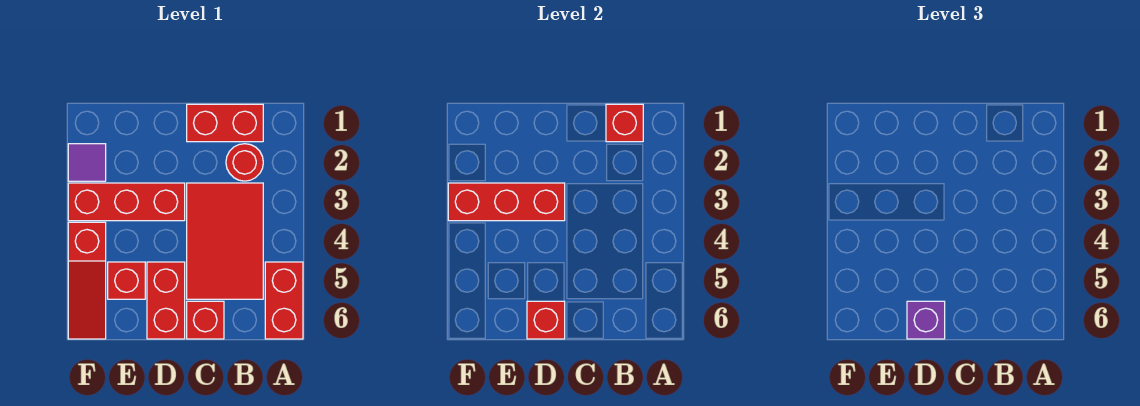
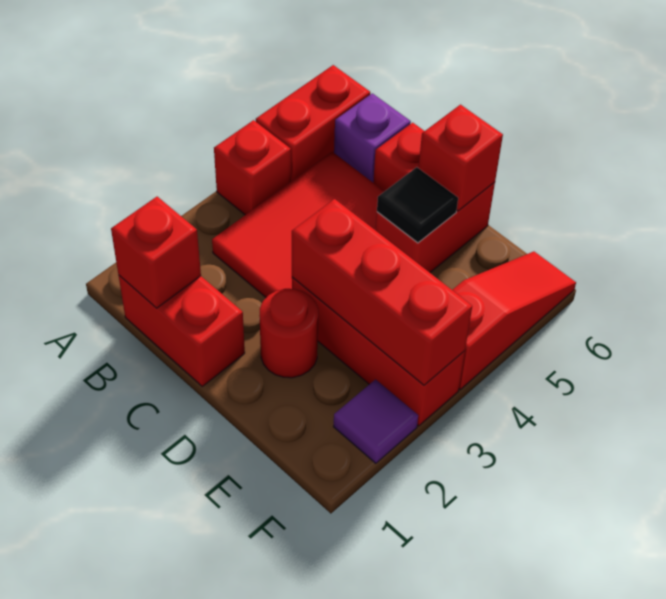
red round brick B2 level 1 -> red round brick D2 level 1
none -> black tile D5 level 2
purple brick D6 level 3 -> purple brick B6 level 1
red brick E5 level 1 -> red brick A4 level 1

